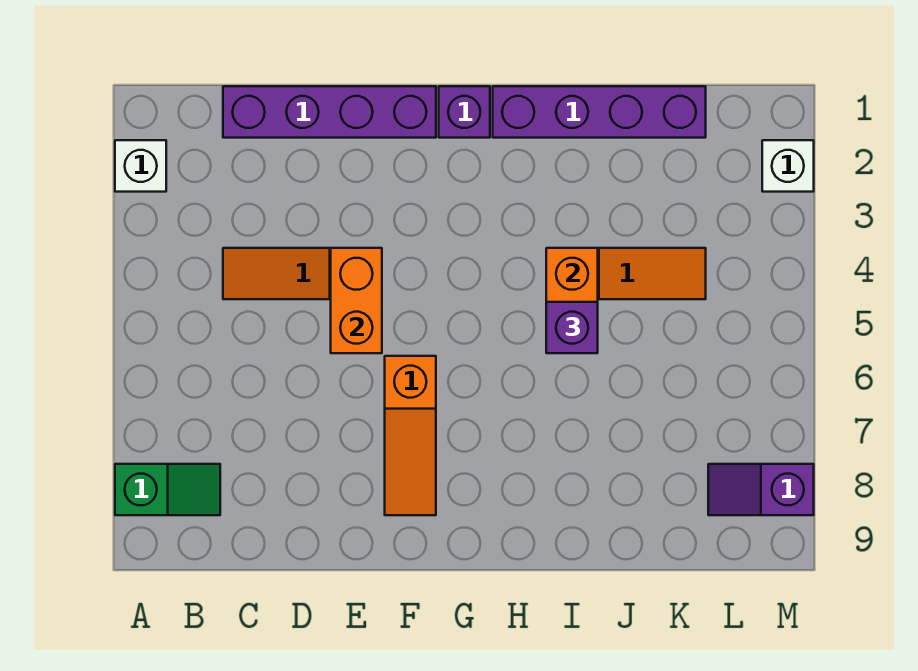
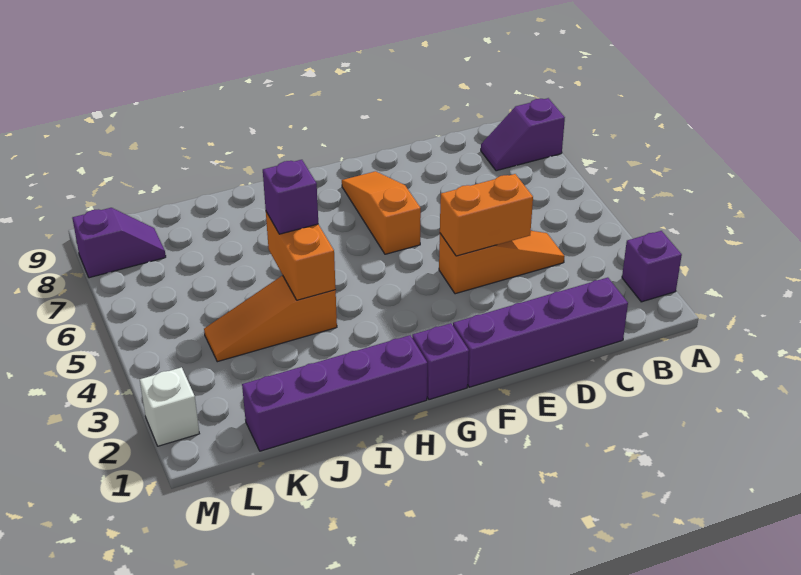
white brick A2 level 1 -> purple brick A2 level 1
green slope A8:B8 level 1 top A -> purple slope A8:B8 level 1 top A
orange brick E4:E5 level 2 -> orange brick D4:E4 level 2

